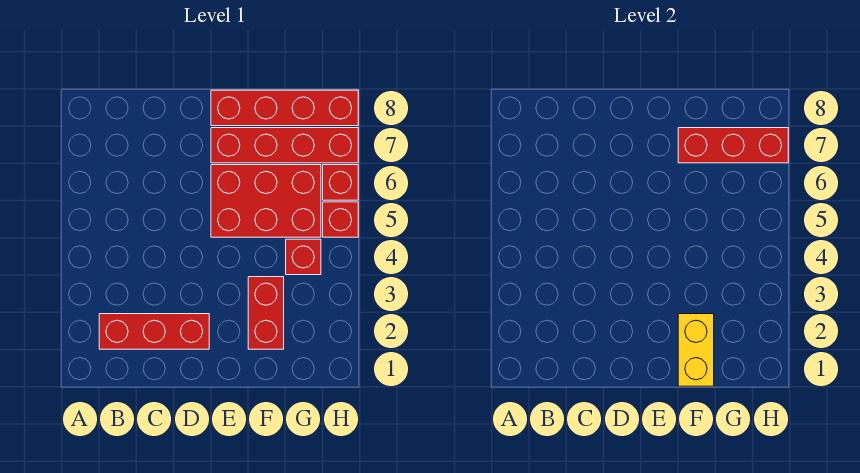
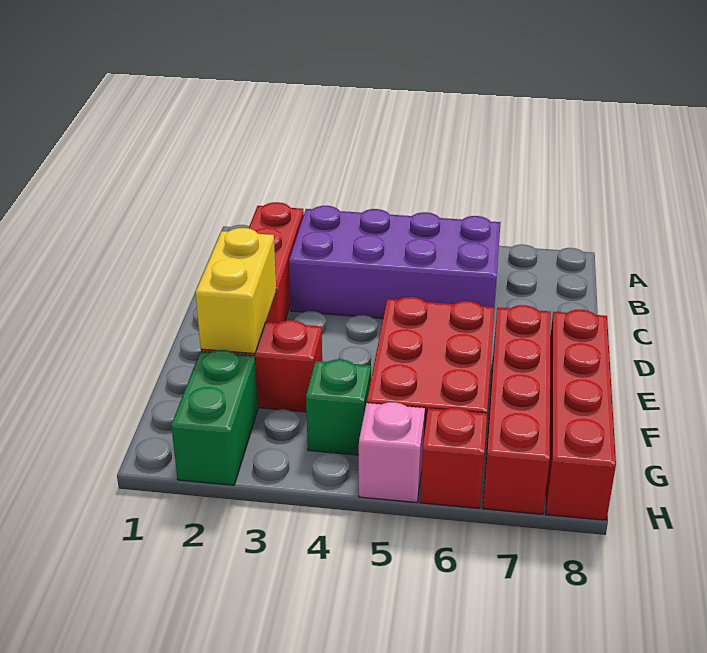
none -> purple brick B3:C6 level 1
yellow brick F1:F2 level 2 -> yellow brick E2:F2 level 2
red brick F7:H7 level 2 -> none
none -> green brick G2:H2 level 1
red brick G4 level 1 -> green brick G4 level 1
red brick H5 level 1 -> pink brick H5 level 1

